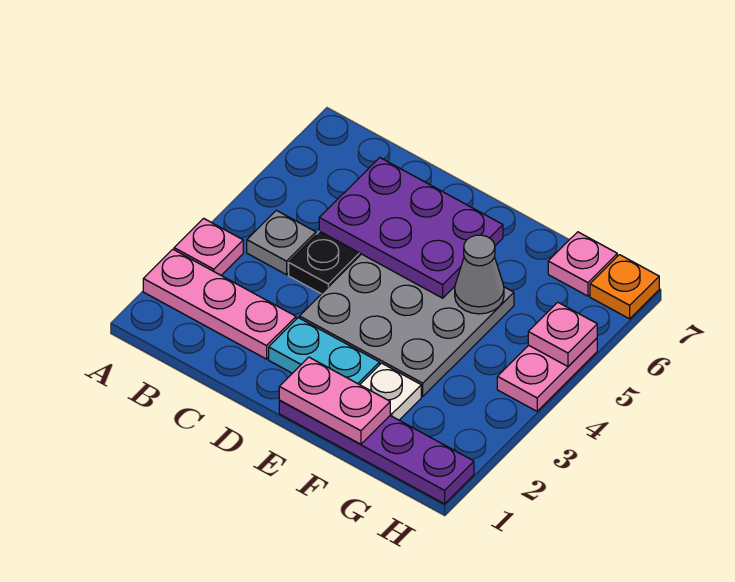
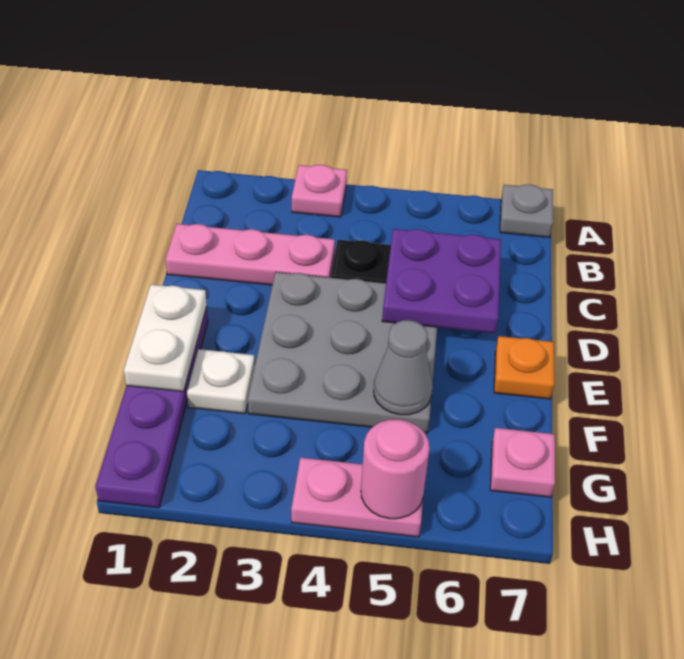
pink plate A2:C2 level 1 -> pink plate C1:C3 level 1
grey plate B4 level 1 -> grey plate A7 level 1
purple plate C5:E6 level 2 -> purple plate C5:D6 level 2
cyan plate D2:E2 level 1 -> none
pink plate E1:F1 level 2 -> white plate E1:F1 level 2
pink plate H5 level 2 -> pink round brick H5 level 2
orange plate H7 level 1 -> orange plate E7 level 1

